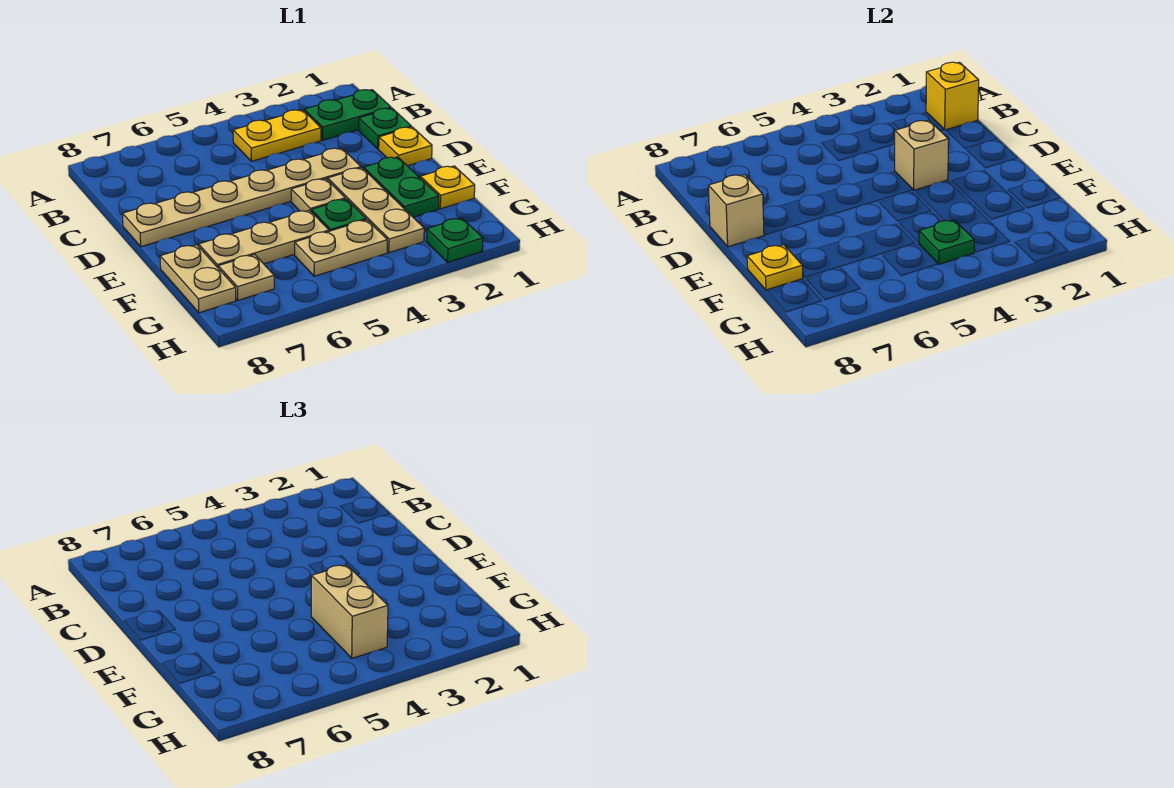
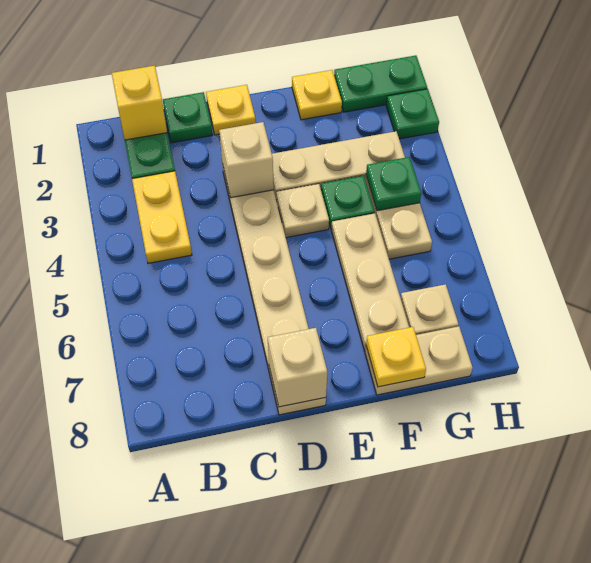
green plate E2:F2 level 1 -> green plate G1:H1 level 1
tan brick F4:G4 level 3 -> none

